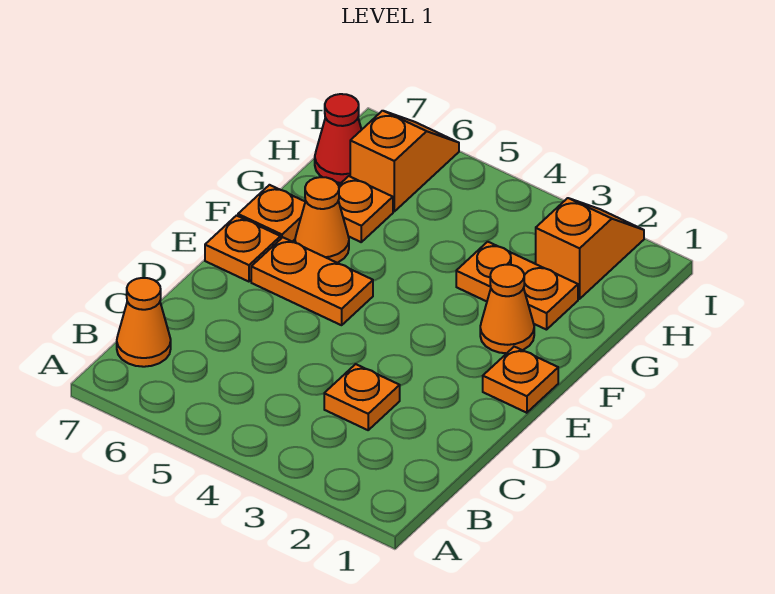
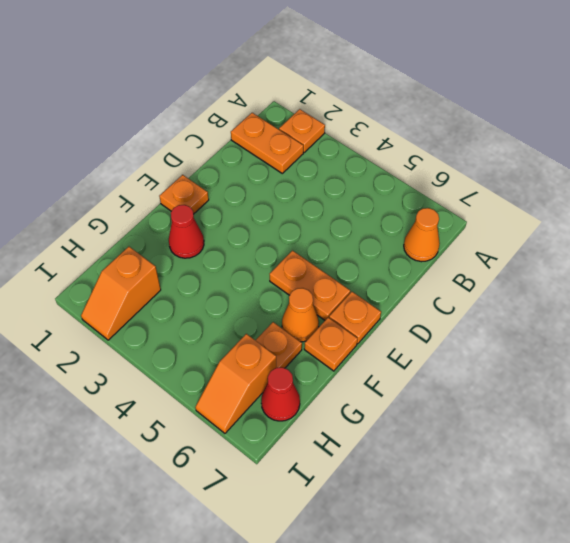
orange plate C3 level 1 -> orange plate A2 level 1
orange cone F2 level 1 -> red cone F2 level 1
orange plate G2:G3 level 1 -> orange plate B1:B2 level 1

